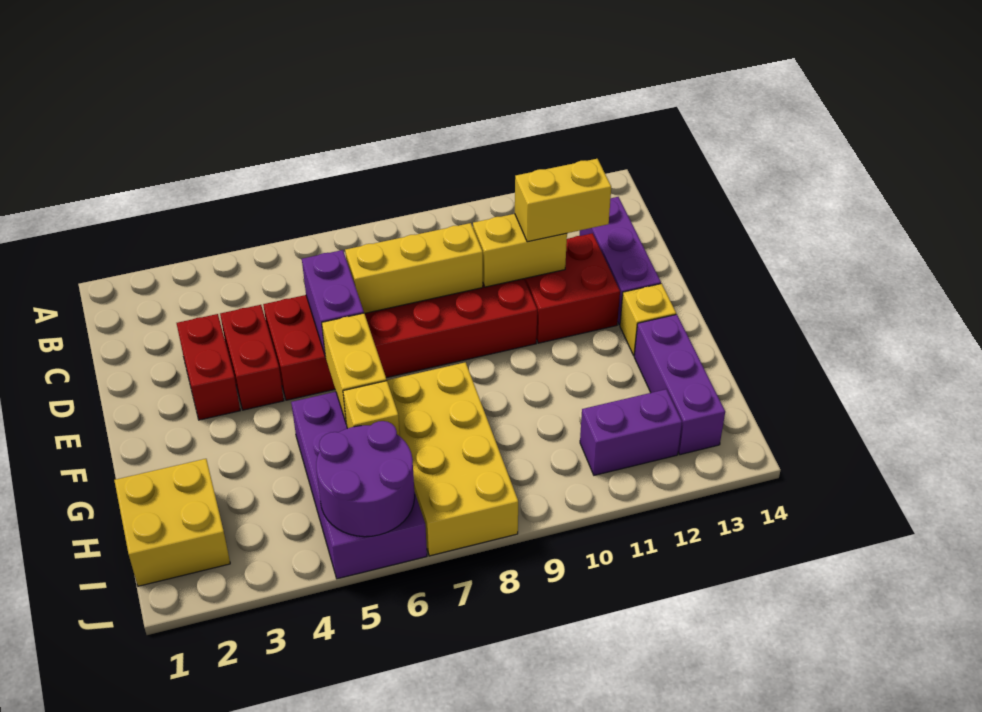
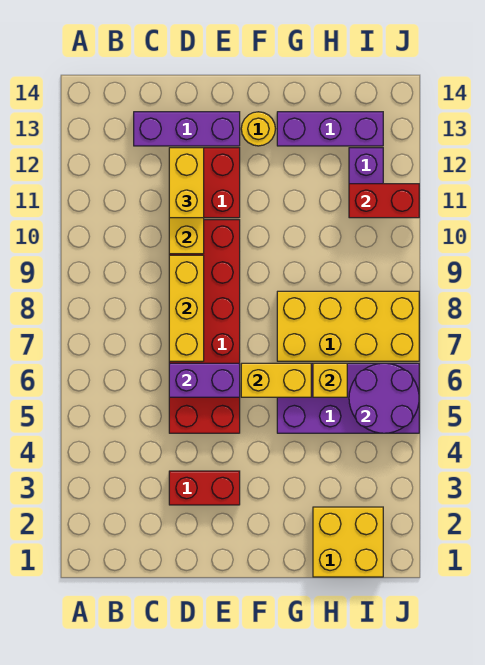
red brick D4:E4 level 1 -> red brick I11:J11 level 2
yellow brick F13 level 1 -> yellow round brick F13 level 1

